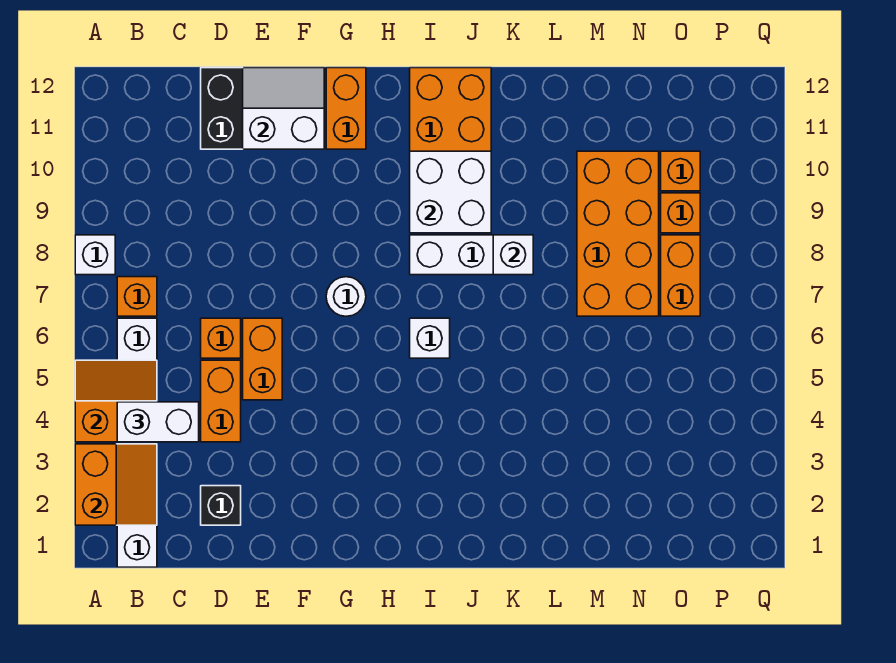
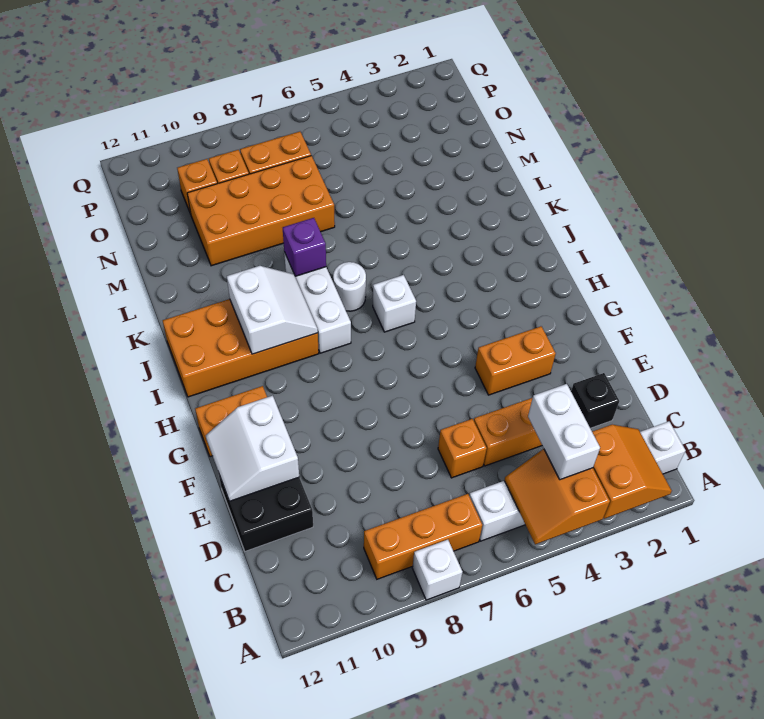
orange slope A2:B3 level 2 top A -> orange slope A2:B3 level 2 top 3
orange brick B7 level 1 -> orange brick B7:B9 level 1
orange brick E5:E6 level 1 -> orange brick F3:F4 level 1
white round brick G7 level 1 -> white round brick J7 level 1
white brick I9:J10 level 2 -> white slope I9:J10 level 2 top 10
white brick K8 level 2 -> purple brick K8 level 2

